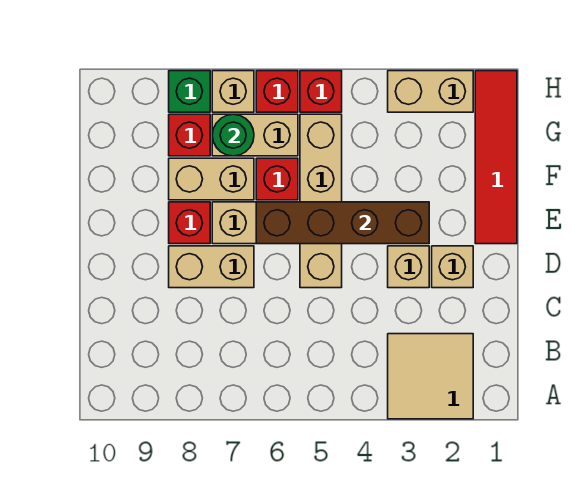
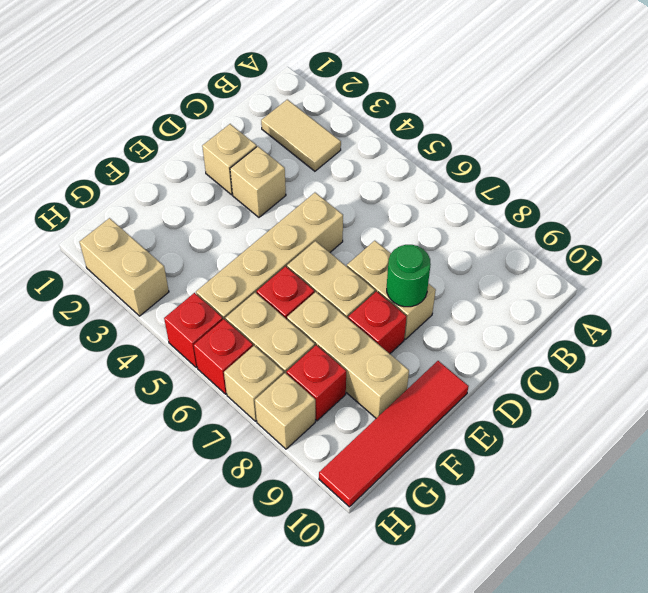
tan tile A2:B3 level 1 -> tan tile B2:B3 level 1
red tile E1:H1 level 1 -> red tile E10:H10 level 1
brown brick E3:E6 level 2 -> none
tan brick F7:F8 level 1 -> tan brick F7:F9 level 1
green round brick G7 level 2 -> green round brick D8 level 2
green brick H8 level 1 -> tan brick H8 level 1

